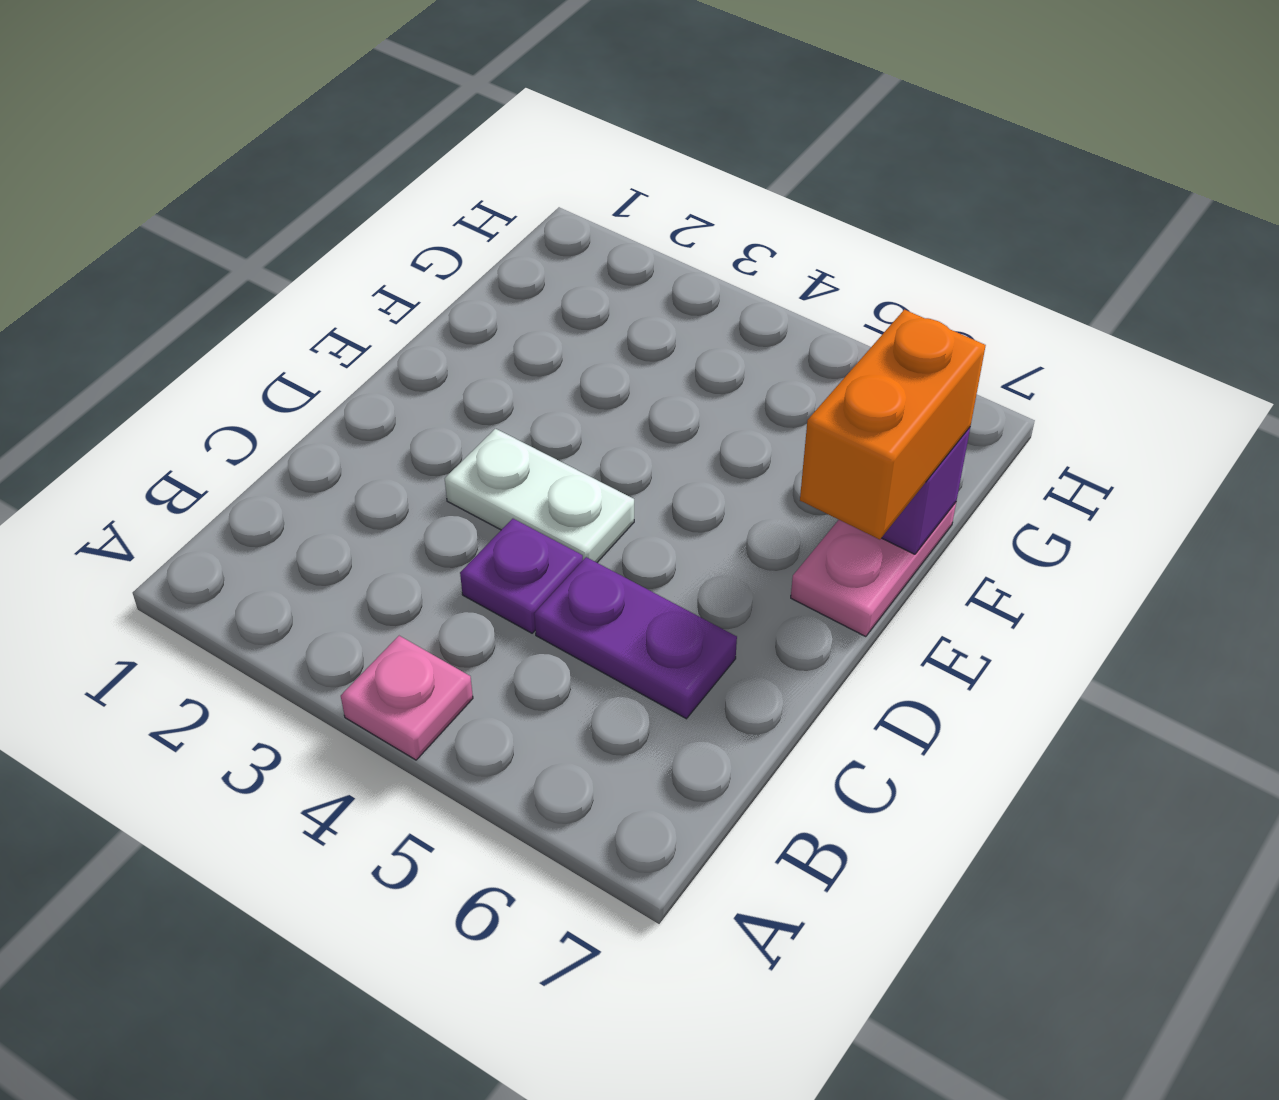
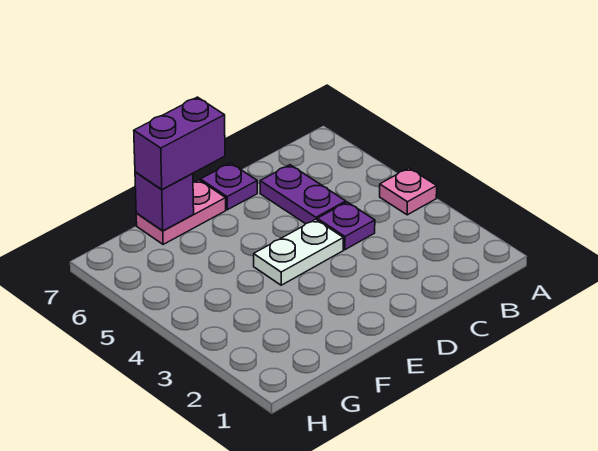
white plate D3:D4 level 1 -> white plate D4:E4 level 1
none -> purple plate D7 level 1
orange brick E7:F7 level 3 -> purple brick E7:F7 level 3

